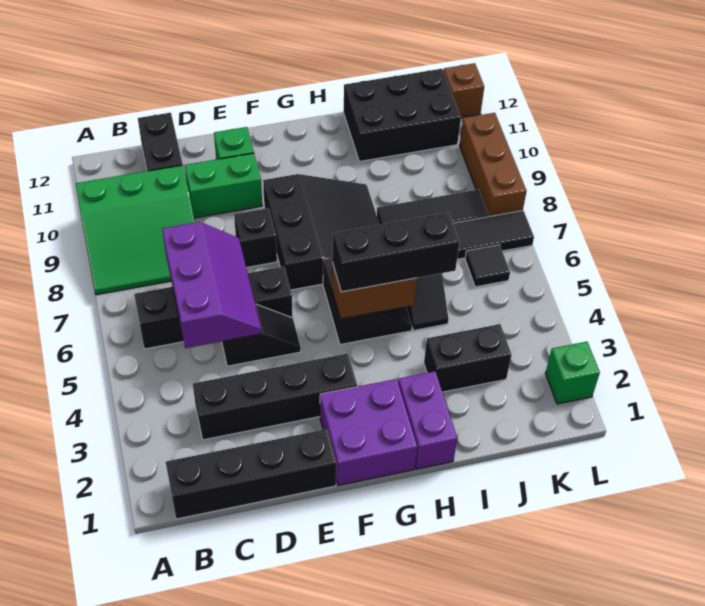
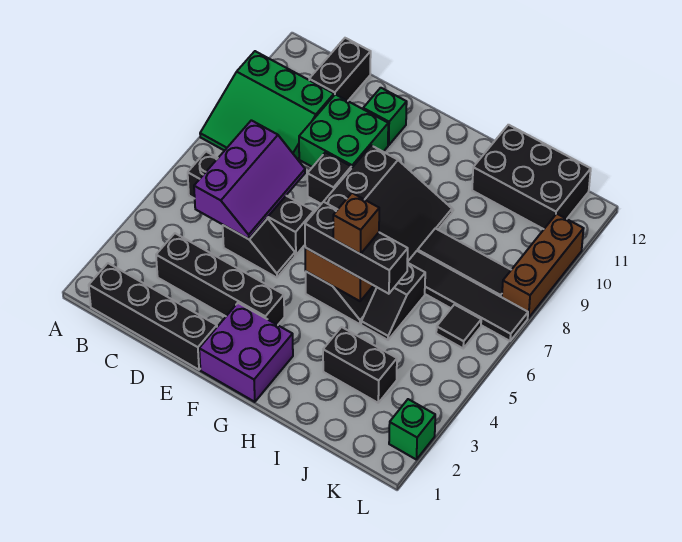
green brick D10:E10 level 1 -> green brick D9:E10 level 1
purple brick H1:H2 level 1 -> none
brown brick L12 level 1 -> brown brick H5 level 4

